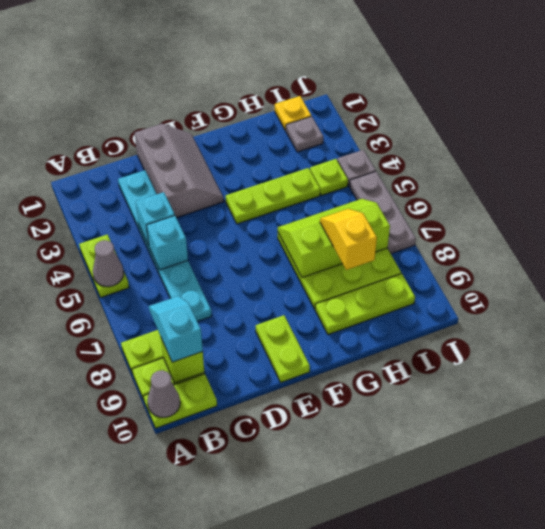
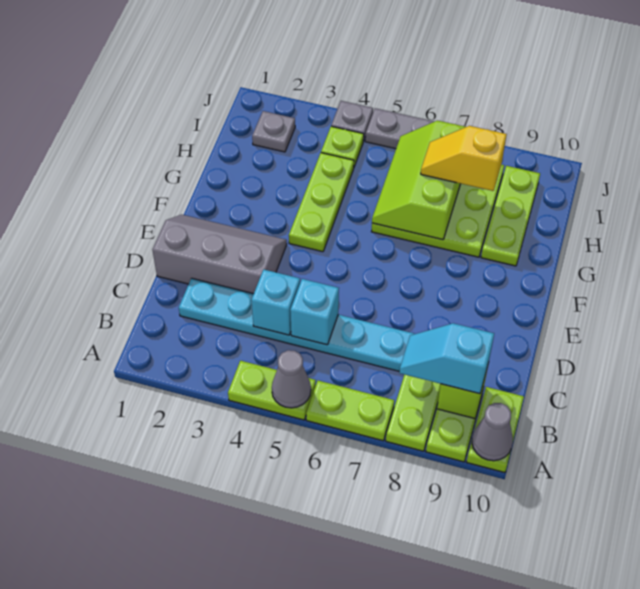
lime plate E9:E10 level 1 -> lime plate A6:A7 level 1
yellow plate I1 level 1 -> none

